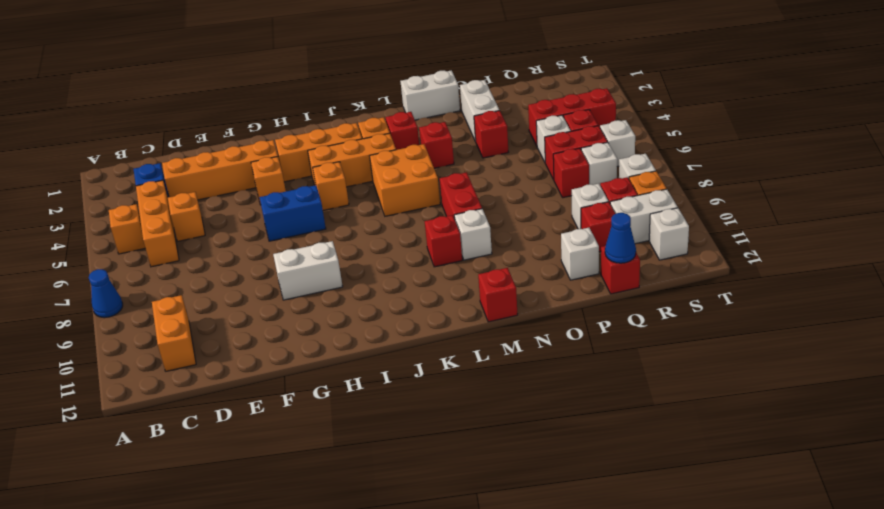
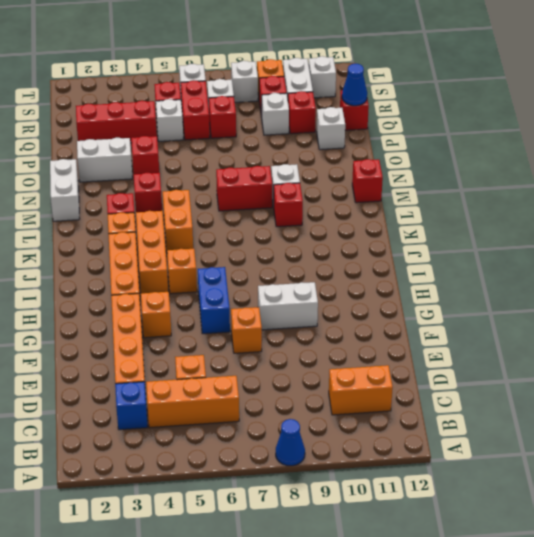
orange brick B5 level 1 -> orange brick F7 level 1
white brick G9:H9 level 1 -> white brick G8:G9 level 1
orange brick K5:L6 level 1 -> orange brick K5:L5 level 1
red brick Q4:S4 level 1 -> red brick Q2:Q4 level 1

